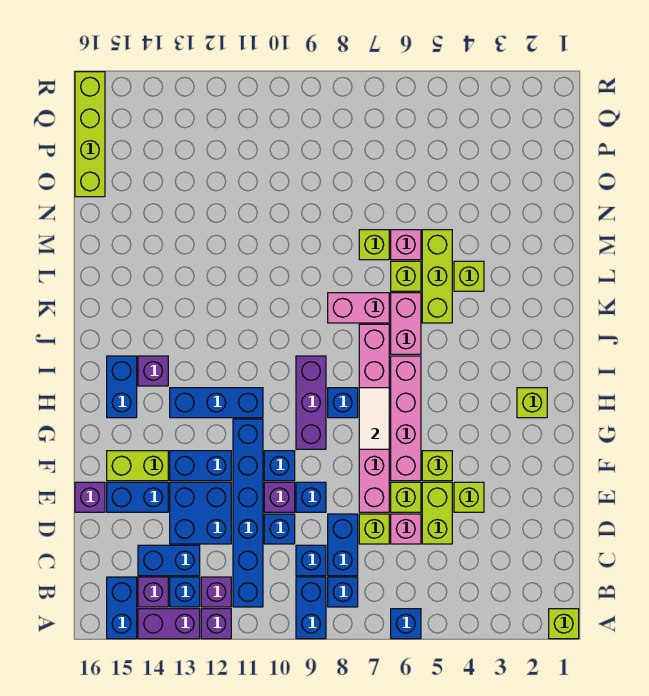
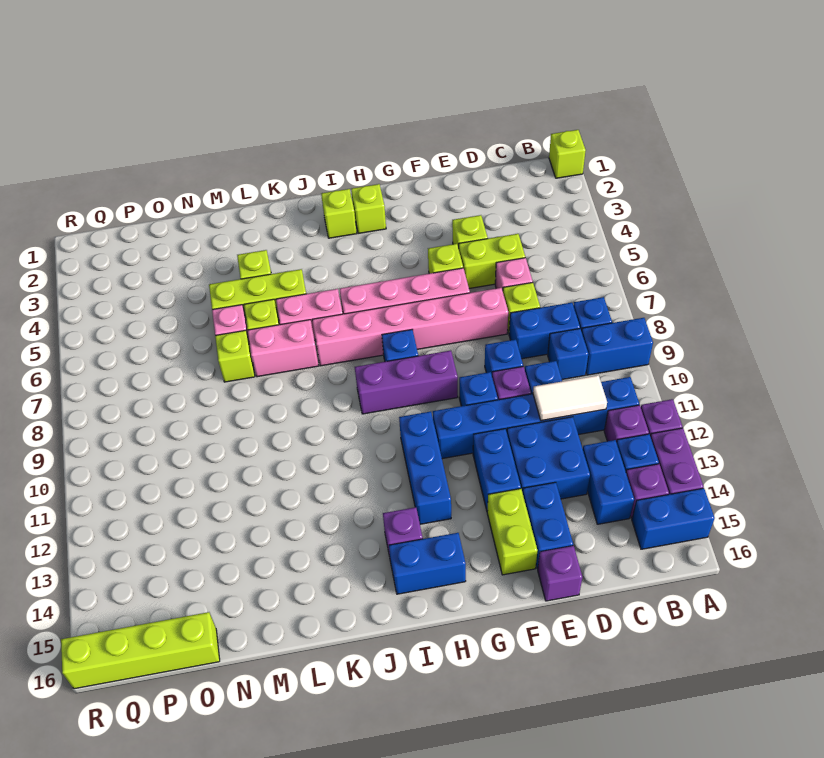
blue brick A6 level 1 -> none
lime brick E6 level 1 -> lime brick I2 level 1
white tile G7:H7 level 2 -> white tile C11:D11 level 2
pink brick K7:K8 level 1 -> pink brick K7:L7 level 1

